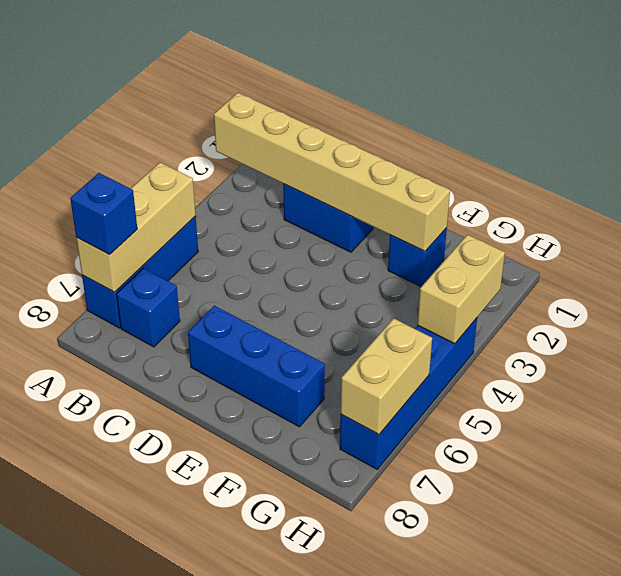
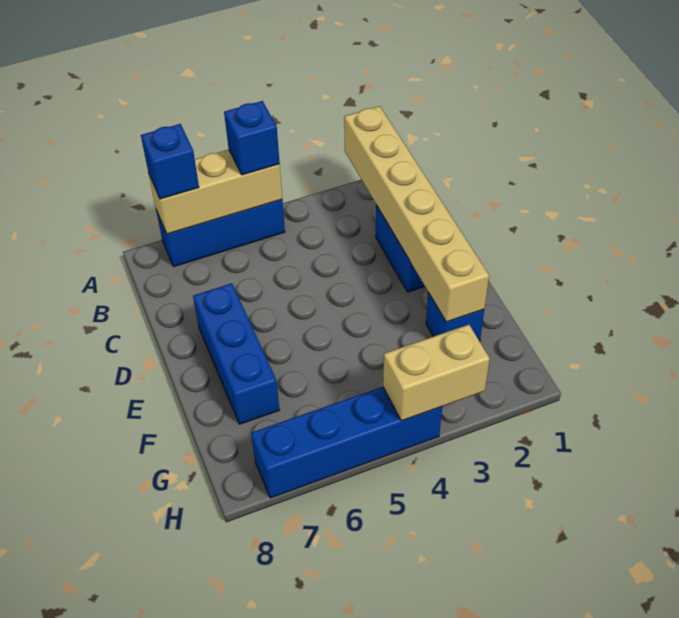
blue brick B7 level 1 -> blue brick A5 level 3
tan brick H6:H7 level 2 -> none

